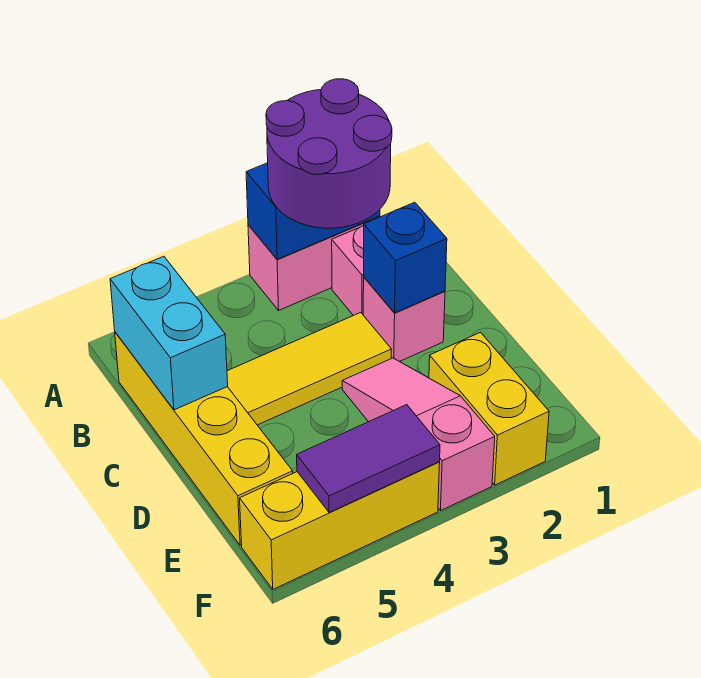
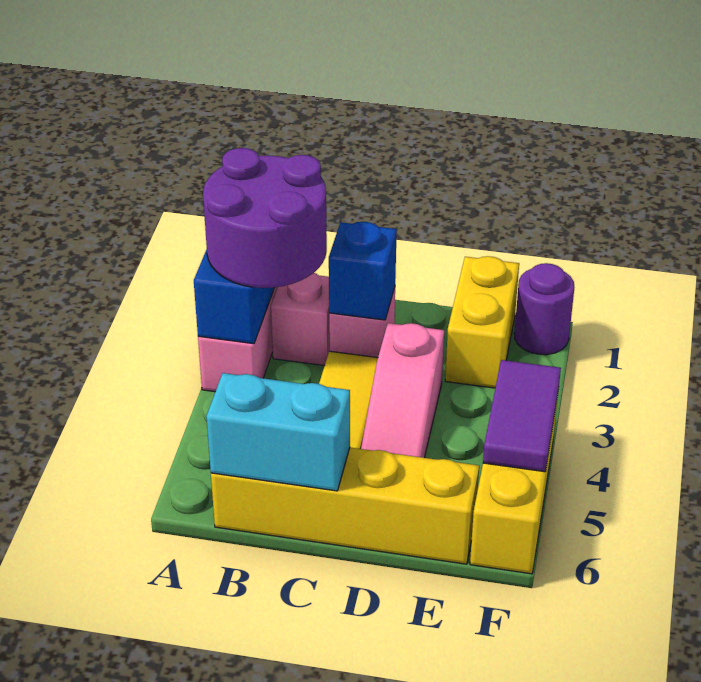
pink slope D3:F3 level 1 top F -> pink slope D3:D5 level 1 top 3
yellow brick E2:F2 level 1 -> yellow brick E1:E2 level 1
none -> purple round brick F1 level 1

